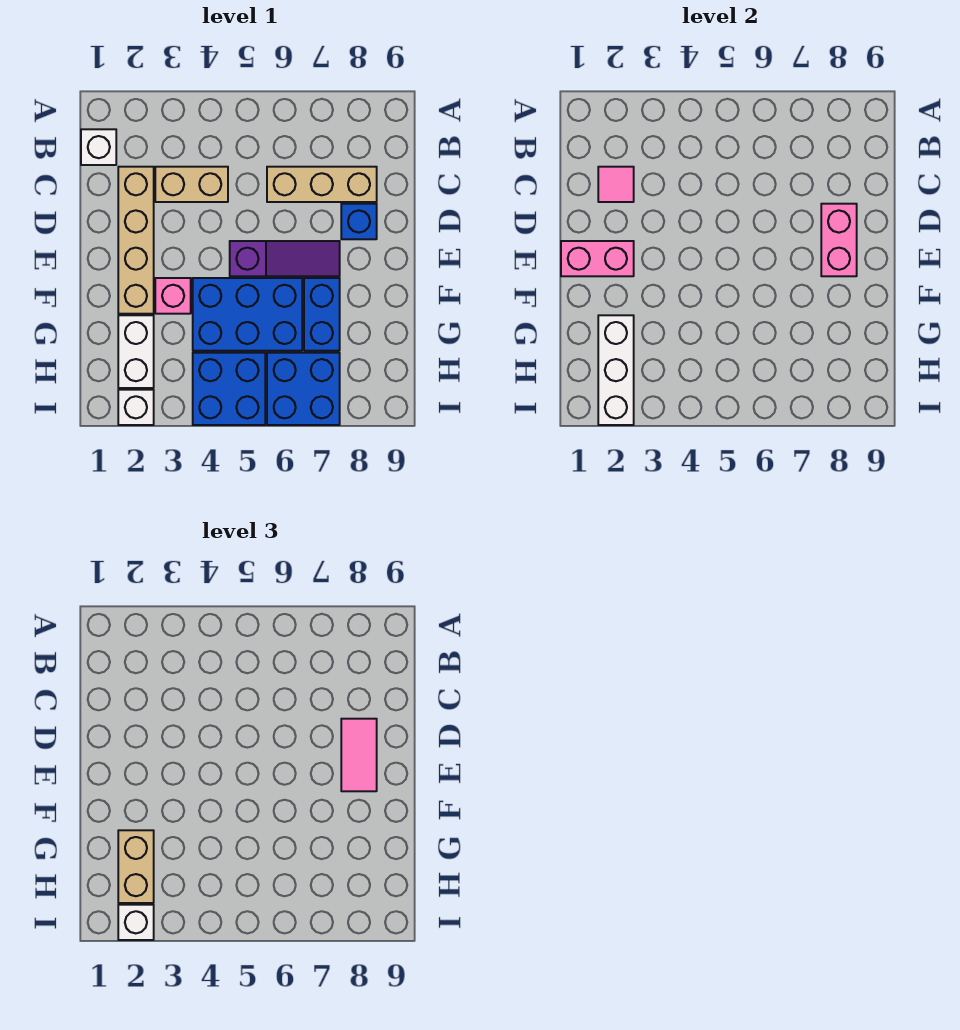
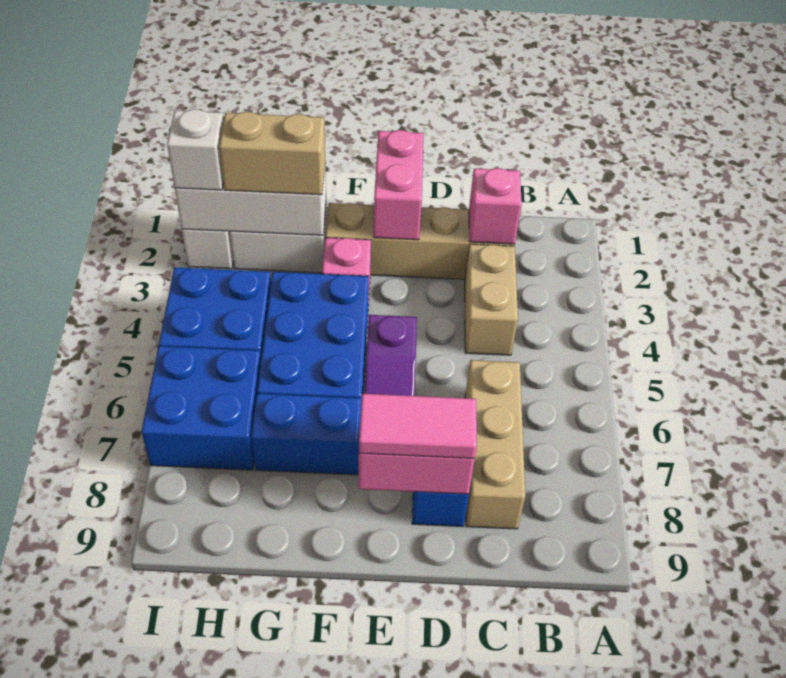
white brick B1 level 1 -> none
pink tile C2 level 2 -> pink brick C2 level 2

